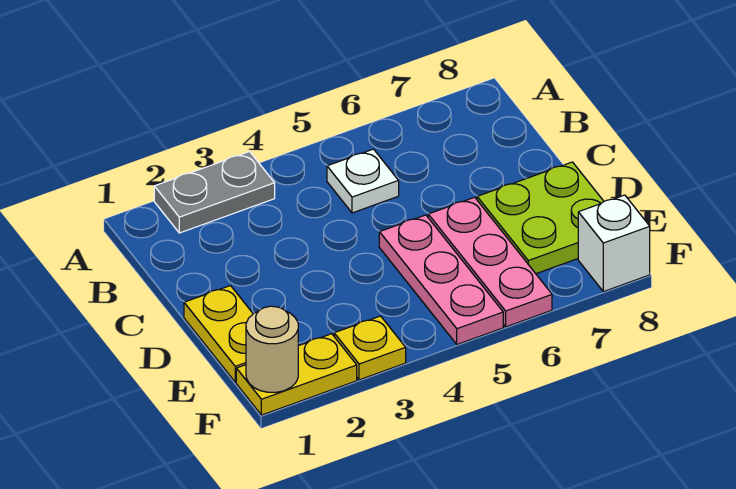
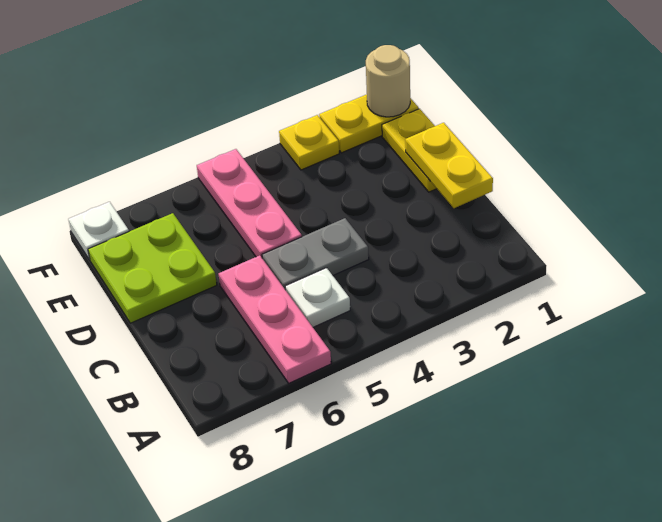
grey plate A2:A3 level 1 -> grey plate C4:C5 level 1
none -> yellow plate C1:D1 level 2
pink plate D6:F6 level 1 -> pink plate A6:C6 level 1
white brick F8 level 1 -> white plate F8 level 1

